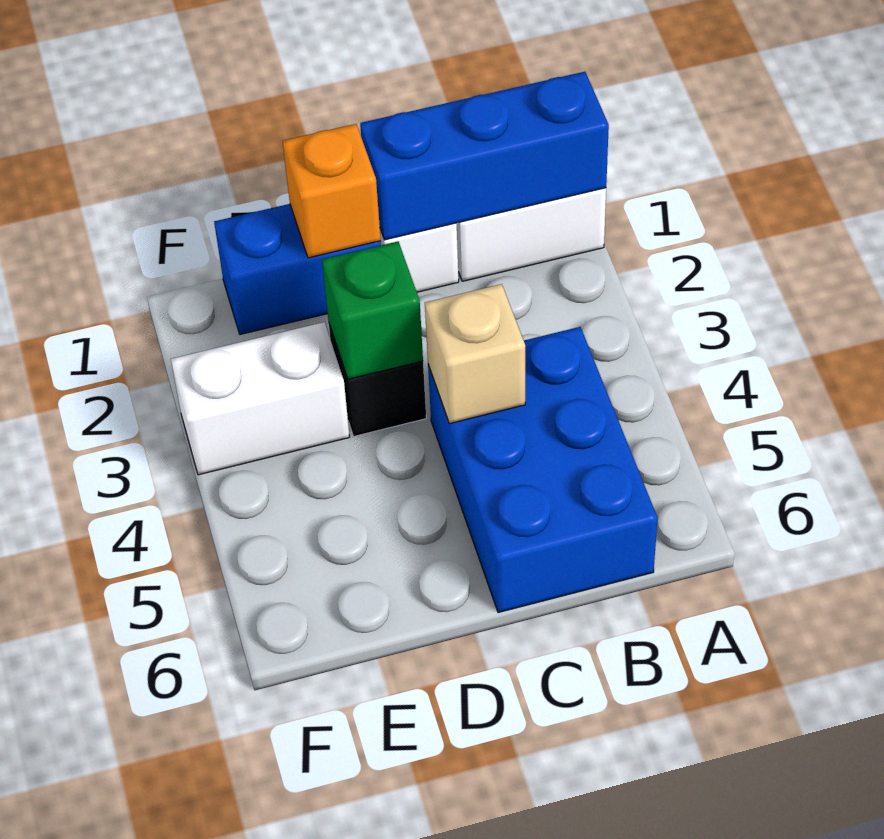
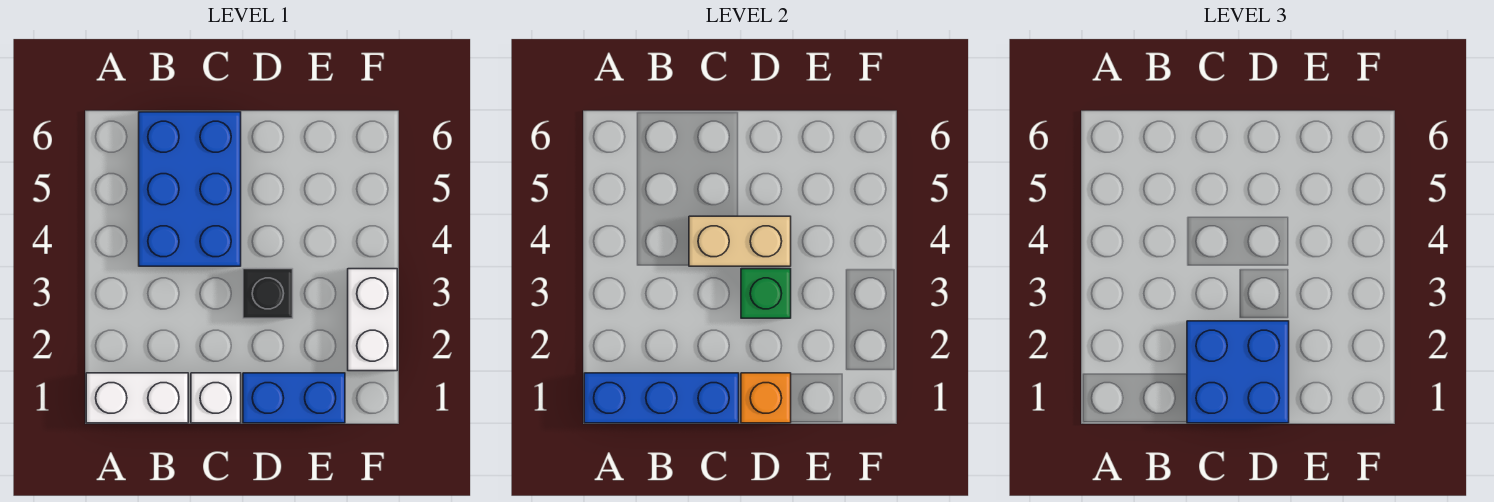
none -> blue brick C1:D2 level 3
tan brick C4 level 2 -> tan brick C4:D4 level 2
white brick E3:F3 level 1 -> white brick F2:F3 level 1

